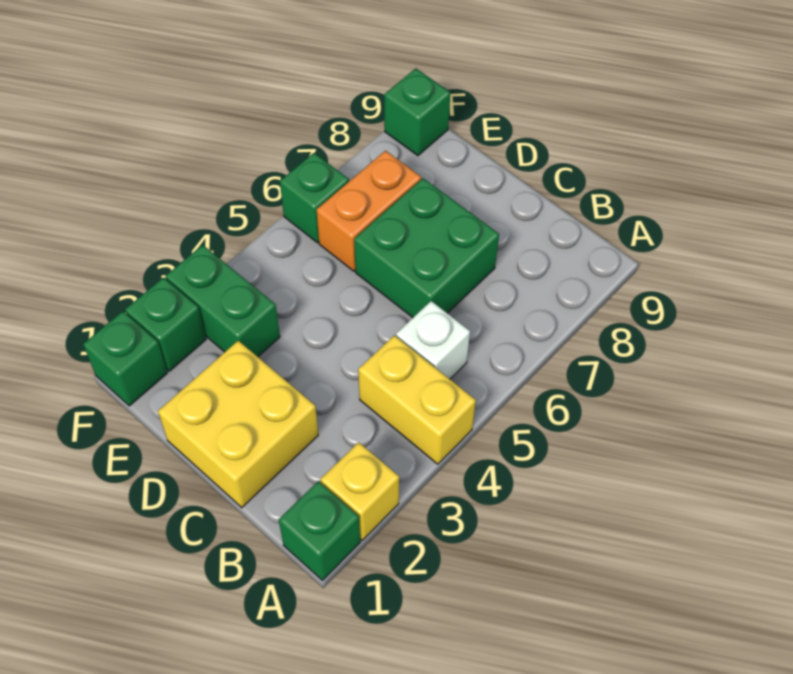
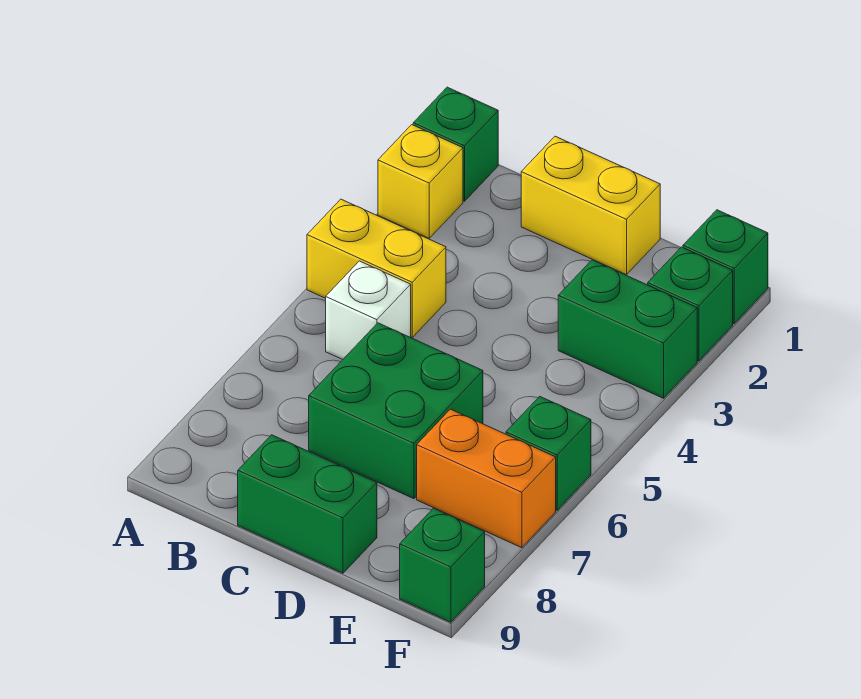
yellow brick C1:D2 level 1 -> yellow brick C1:D1 level 1
none -> green brick C9:D9 level 1
orange brick E6:E7 level 1 -> orange brick E7:F7 level 1

